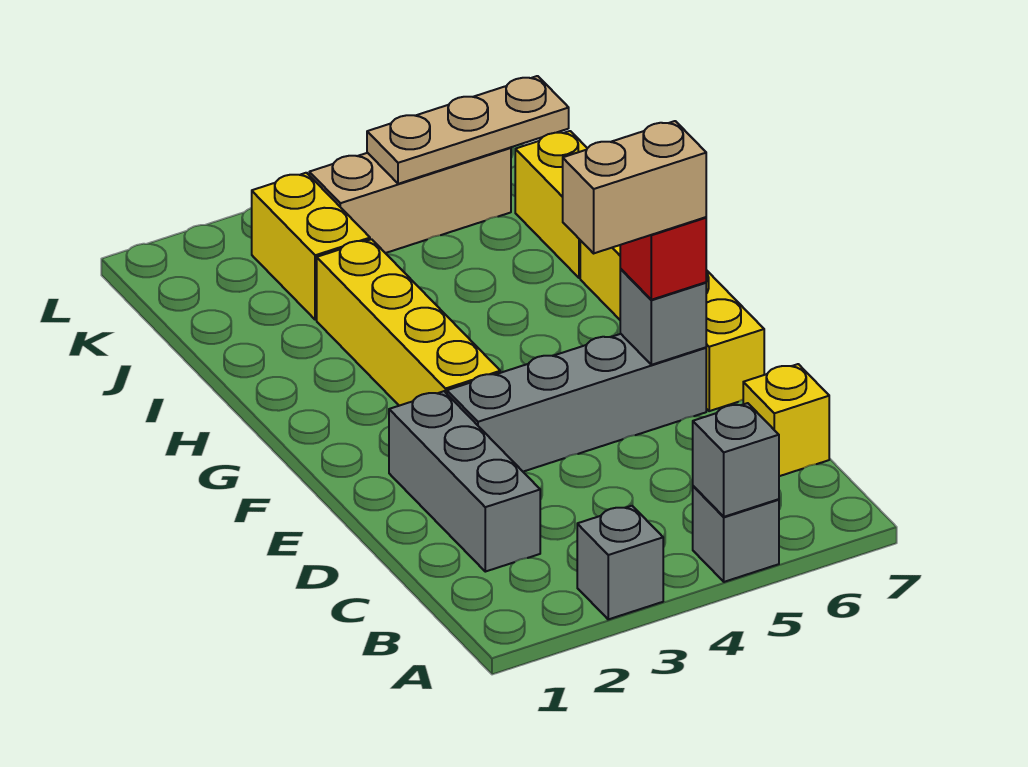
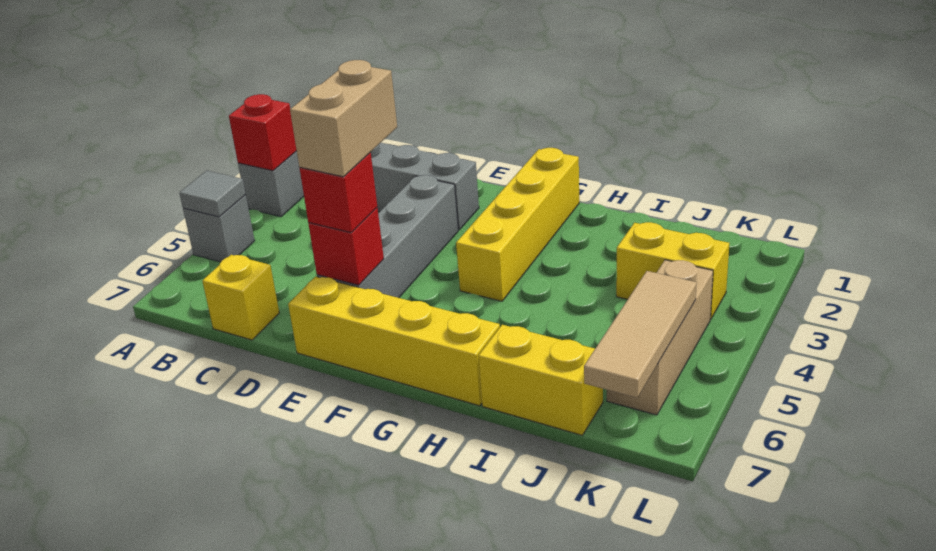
none -> red brick A3 level 2
grey brick A5 level 2 -> grey tile A5 level 2
grey brick E6 level 2 -> red brick E6 level 2
yellow brick F3:I3 level 1 -> yellow brick G1:G4 level 1
tan plate K5:K7 level 2 -> tan tile K5:K7 level 2

